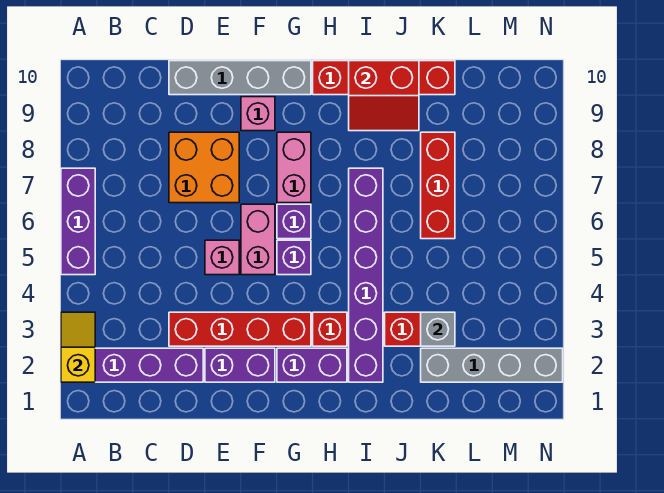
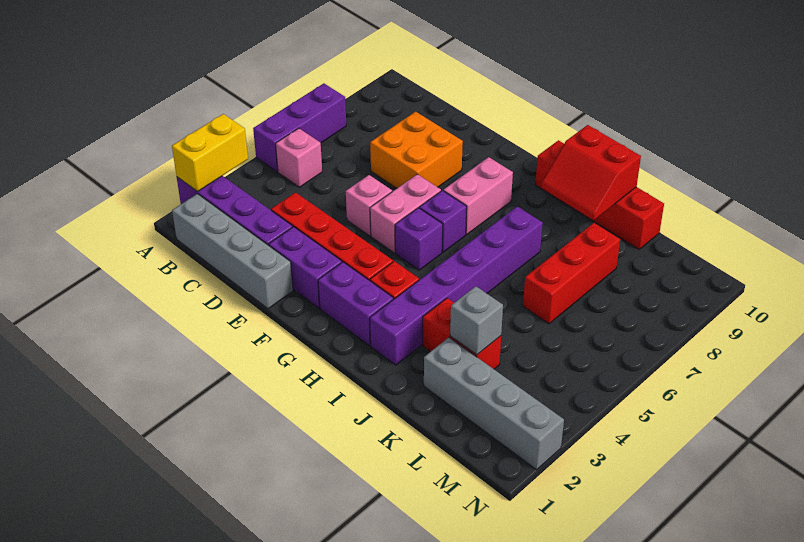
yellow slope A2:A3 level 2 top 2 -> yellow brick A2:A3 level 2
grey brick D10:G10 level 1 -> grey brick B1:E1 level 1
pink brick F9 level 1 -> pink brick B5 level 1

